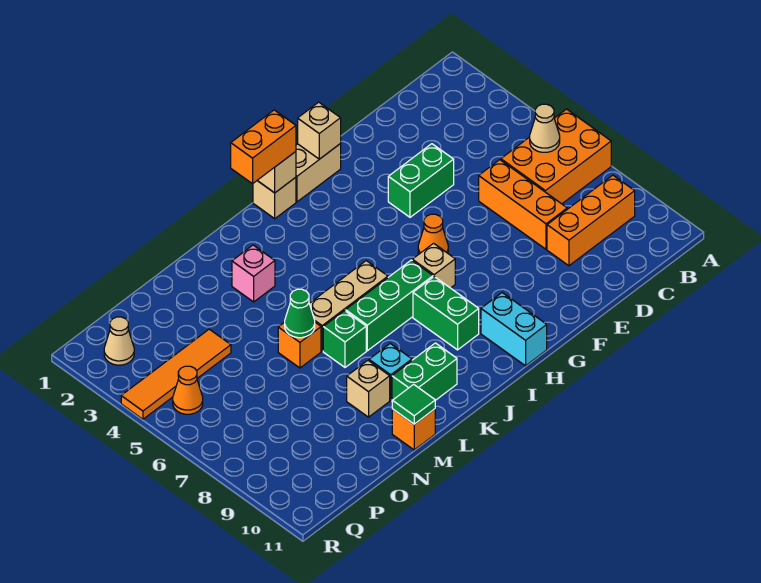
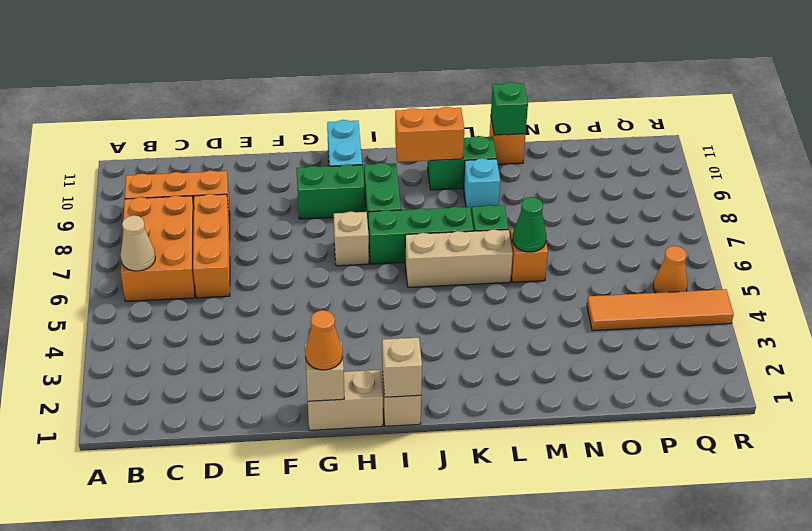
orange brick A6:C7 level 1 -> orange brick B6:C8 level 1
green brick E4:F4 level 1 -> green brick G9:H9 level 1
orange cone G6 level 1 -> orange cone G1 level 3
orange brick I1:J1 level 3 -> orange brick J10:K10 level 2
pink brick L3 level 1 -> none
tan brick M9 level 1 -> none
green tile M11 level 2 -> green brick M11 level 2
tan cone Q2 level 1 -> none

